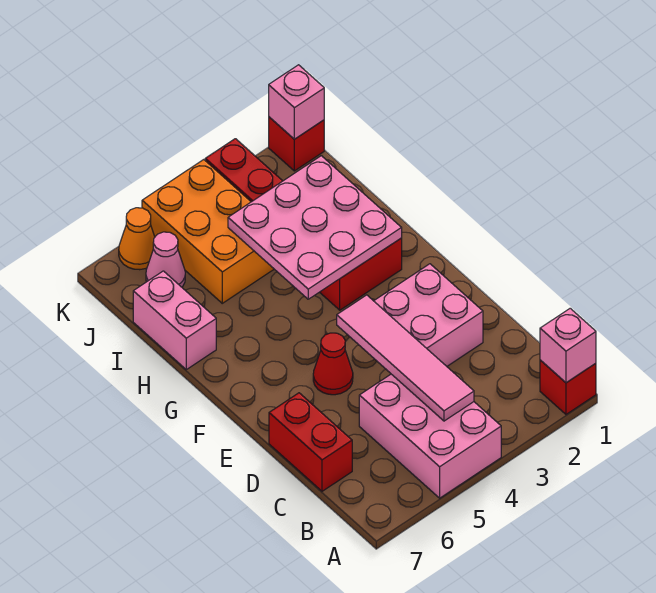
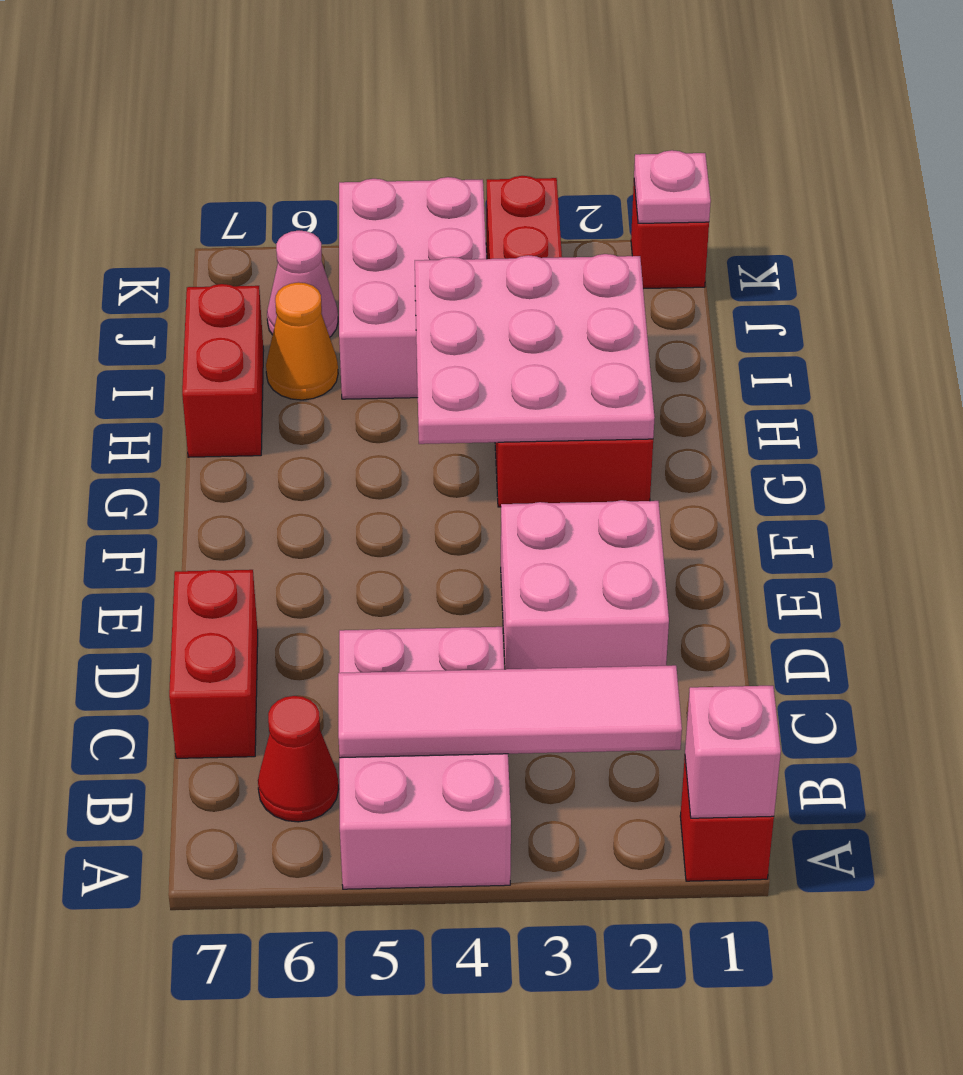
pink tile B4:E4 level 2 -> pink tile B2:B5 level 2
red cone E5 level 1 -> red cone B6 level 1
pink brick H7:I7 level 1 -> red brick H7:I7 level 1
orange brick I4:K5 level 1 -> pink brick I4:K5 level 1
pink brick K1 level 2 -> pink plate K1 level 2
orange cone K6 level 1 -> orange cone I6 level 1

